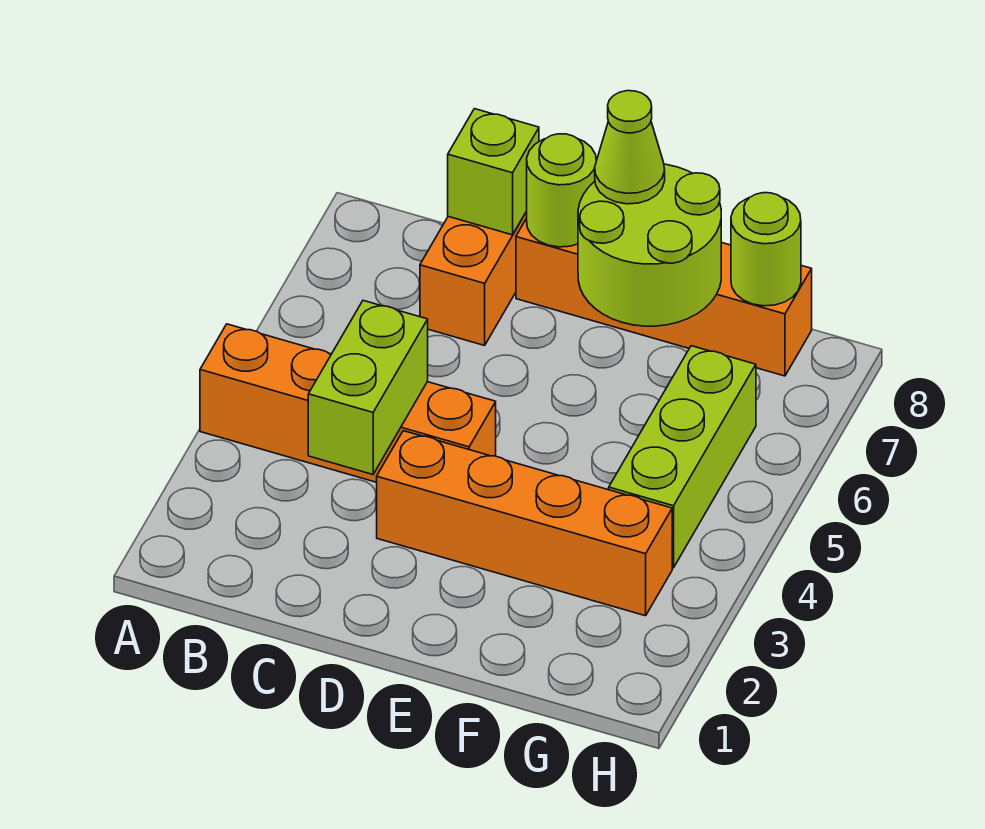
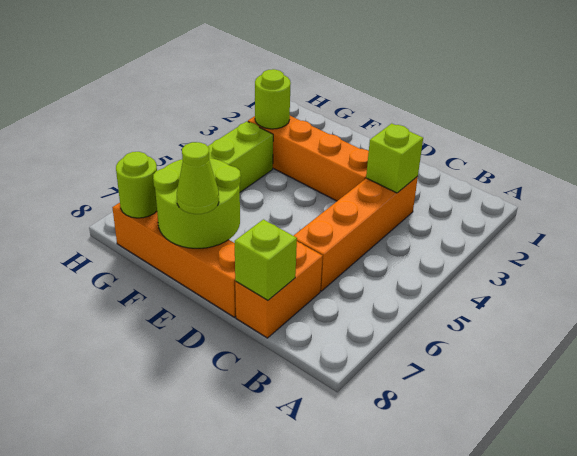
orange brick A4:D4 level 1 -> orange brick C3:C6 level 1
lime brick C3:C4 level 2 -> lime brick C3 level 2
lime round brick D8 level 2 -> lime round brick G3 level 2

